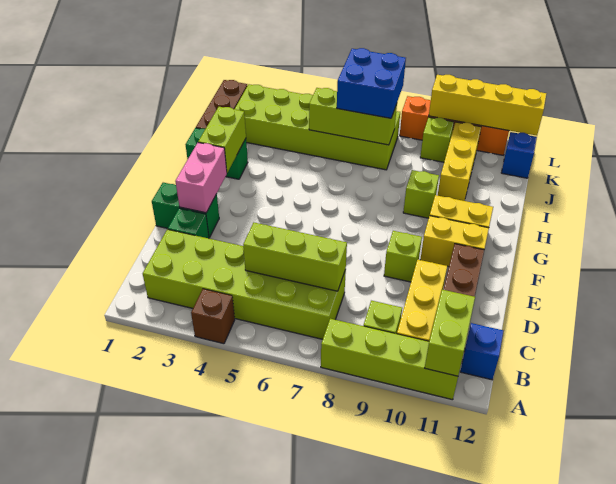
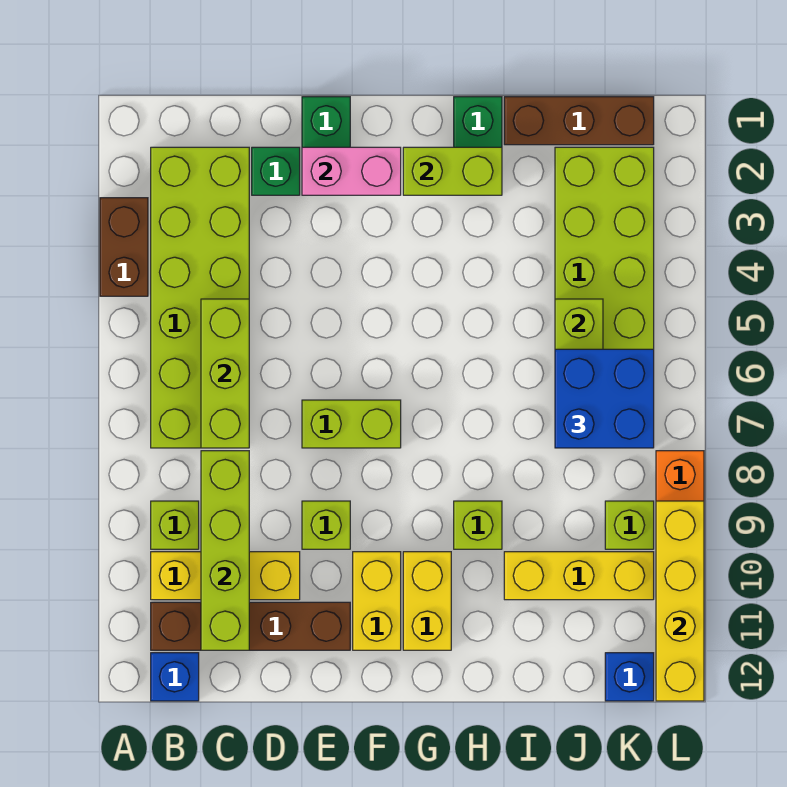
brown brick A4 level 1 -> brown brick A3:A4 level 1
lime brick A8:A11 level 1 -> lime brick C8:C11 level 2
lime brick A11:B11 level 2 -> lime brick E7:F7 level 1

